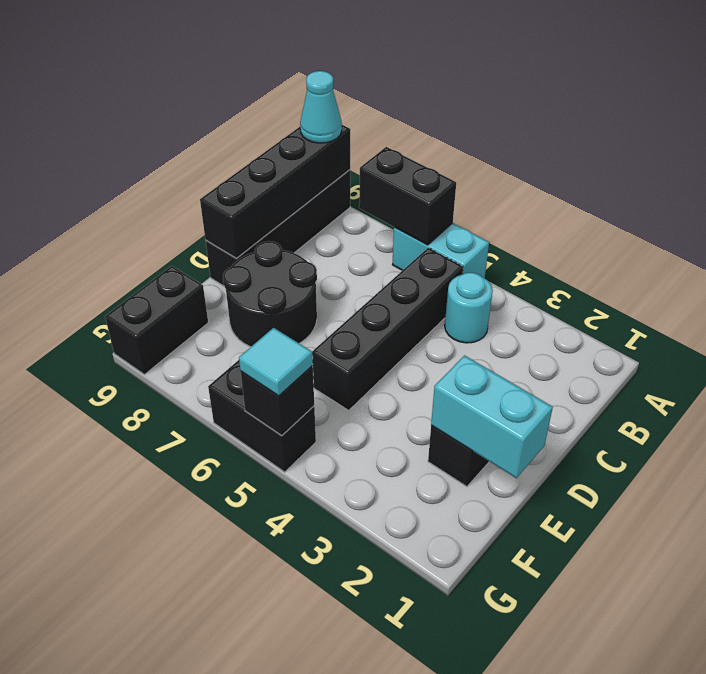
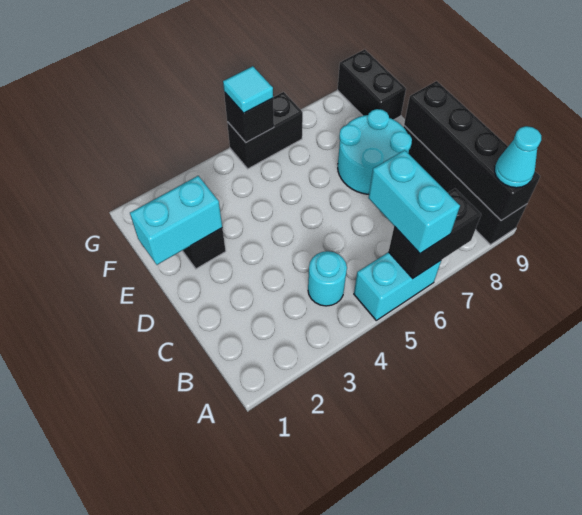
none -> cyan brick A6:B6 level 3
black brick B5:E5 level 1 -> none
black round brick D7:E8 level 1 -> cyan round brick D7:E8 level 1

